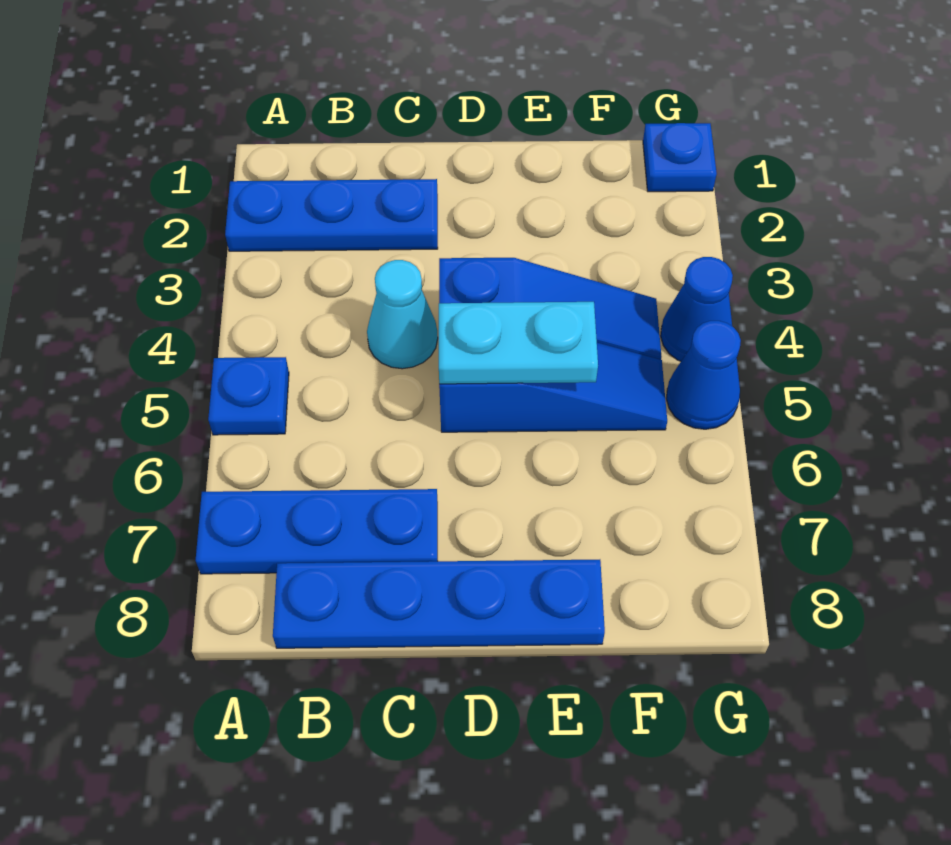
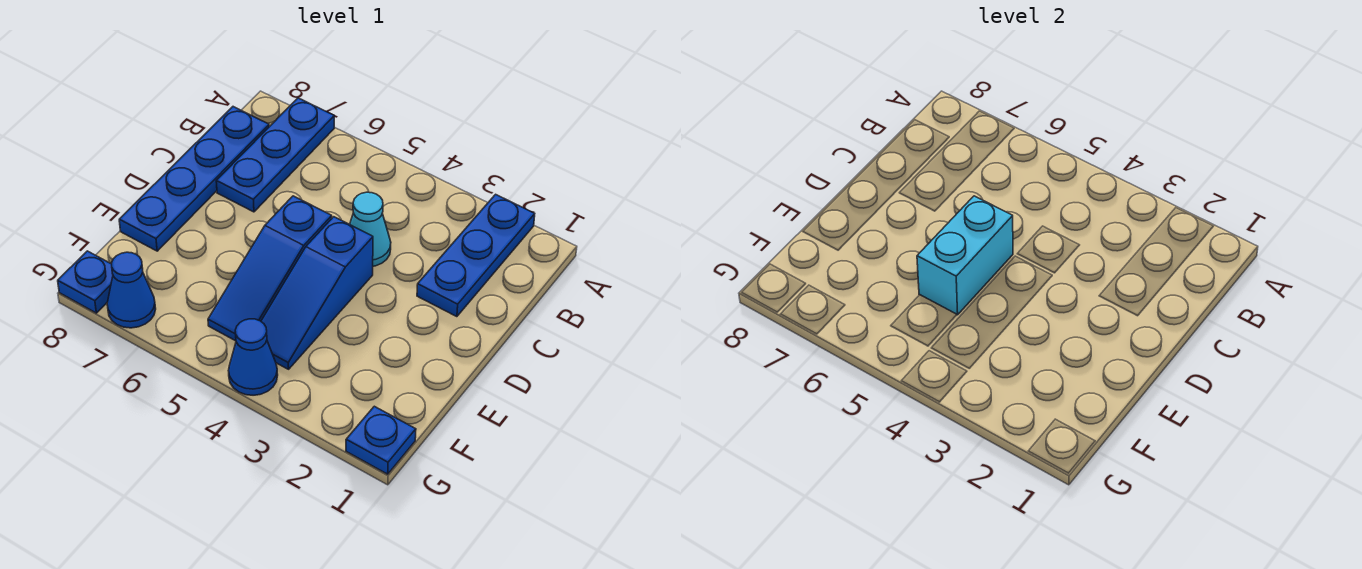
blue plate A5 level 1 -> blue plate G8 level 1
cyan plate D5:E5 level 2 -> cyan brick D5:E5 level 2
blue cone G5 level 1 -> blue cone G7 level 1

